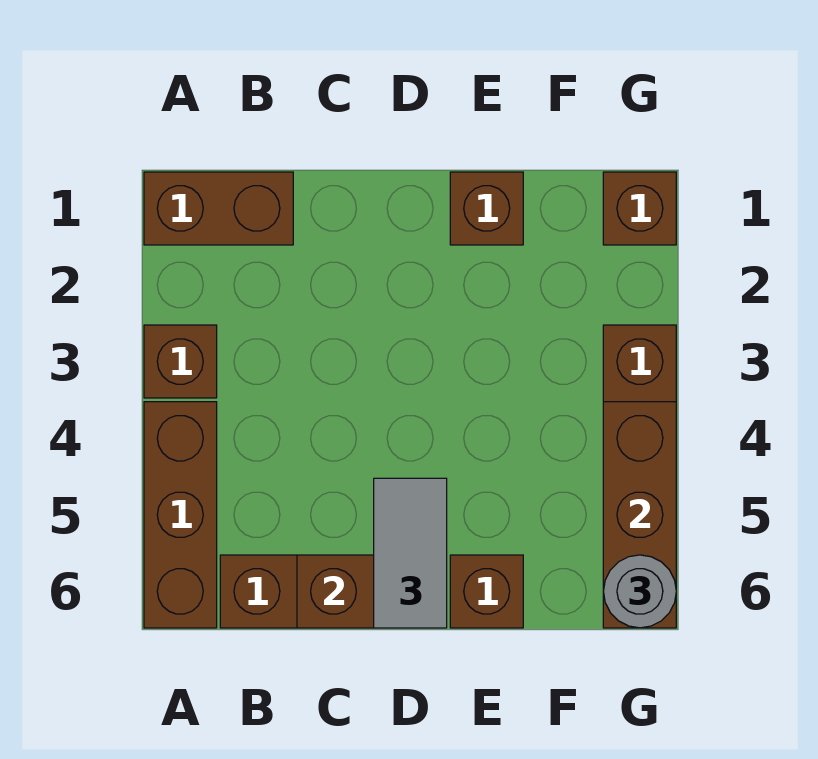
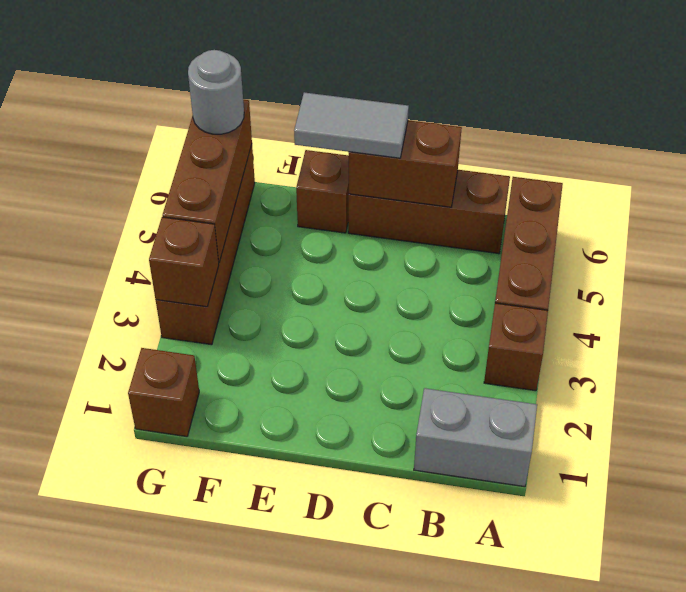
brown brick A1:B1 level 1 -> grey brick A1:B1 level 1
grey tile D5:D6 level 3 -> grey tile D6:E6 level 3
brown brick E1 level 1 -> brown brick G3 level 2

